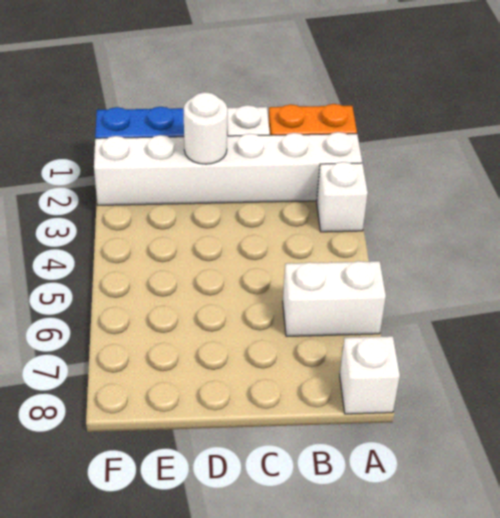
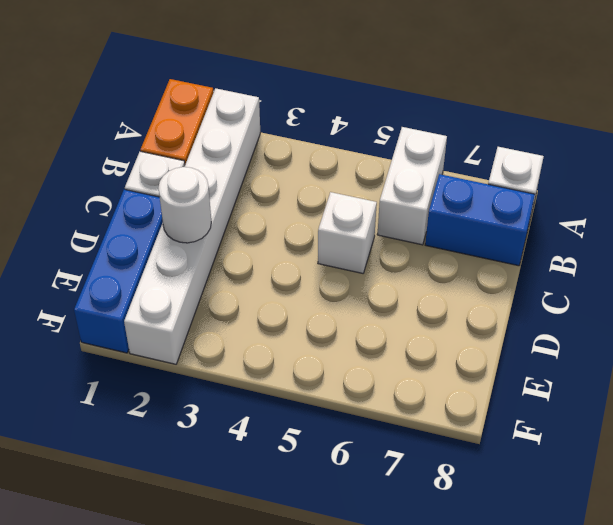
white brick A3 level 1 -> white brick C5 level 1
none -> blue brick B7:B8 level 1

